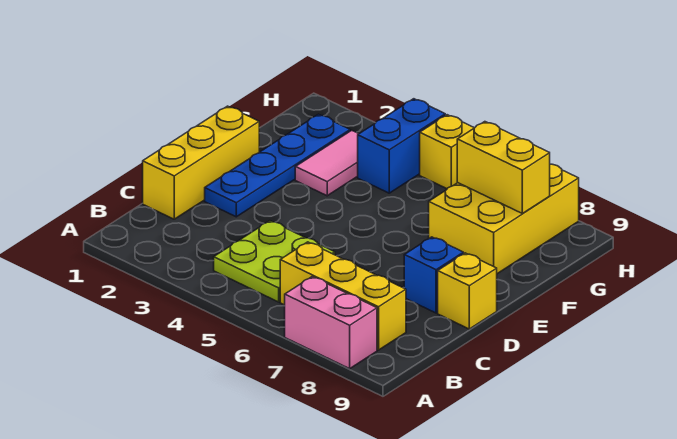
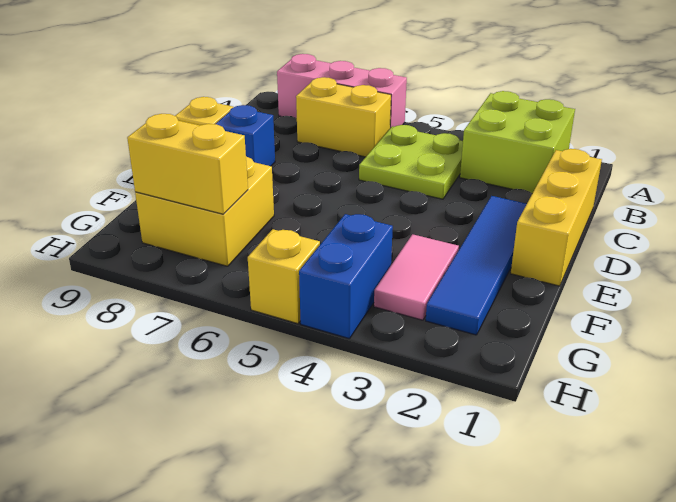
none -> lime brick A2:B3 level 1
pink brick A7:A8 level 1 -> pink brick A6:A8 level 1
yellow brick B6:B8 level 1 -> yellow brick B6:B7 level 1
blue plate D2:G2 level 1 -> blue tile D2:G2 level 1
yellow brick F7:H8 level 1 -> yellow brick F7:G8 level 1

